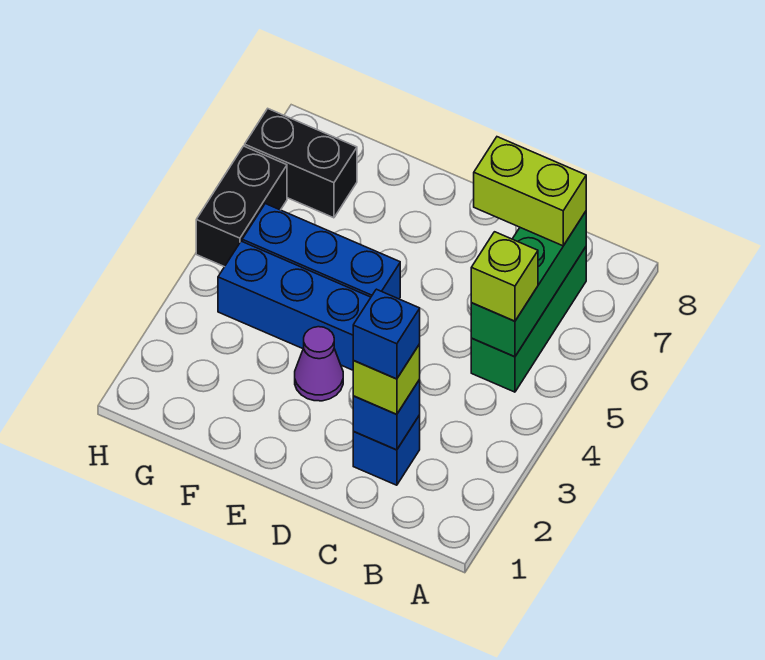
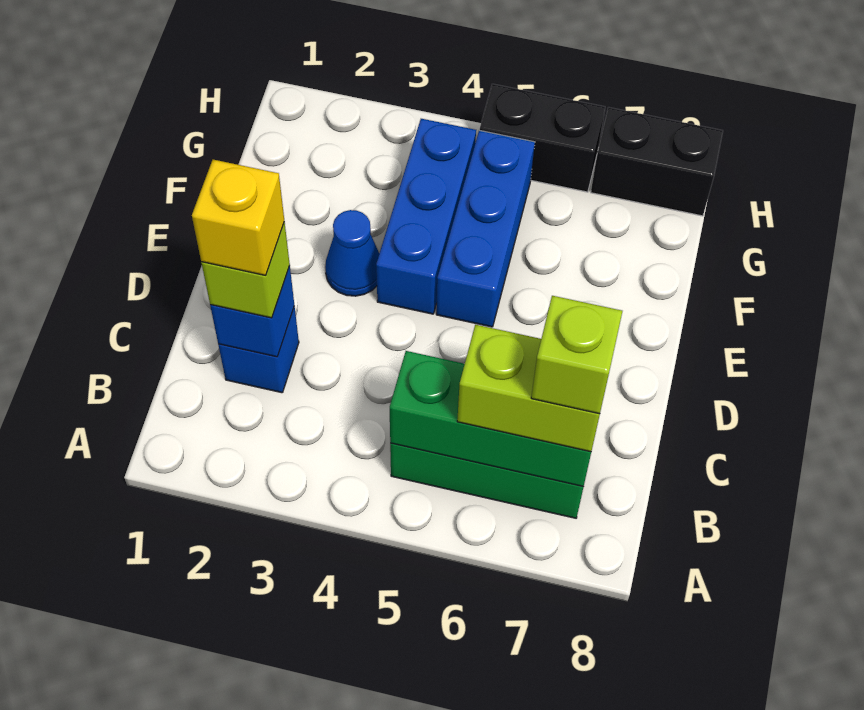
lime brick B5 level 3 -> lime brick B7 level 4
lime brick B7:C7 level 3 -> lime brick B6:B7 level 3
blue brick C2 level 4 -> yellow brick C2 level 4
purple cone E3 level 1 -> blue cone E3 level 1
black brick G7:H7 level 1 -> black brick H7:H8 level 1

